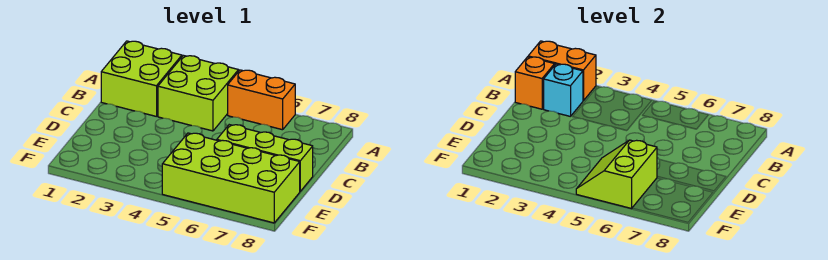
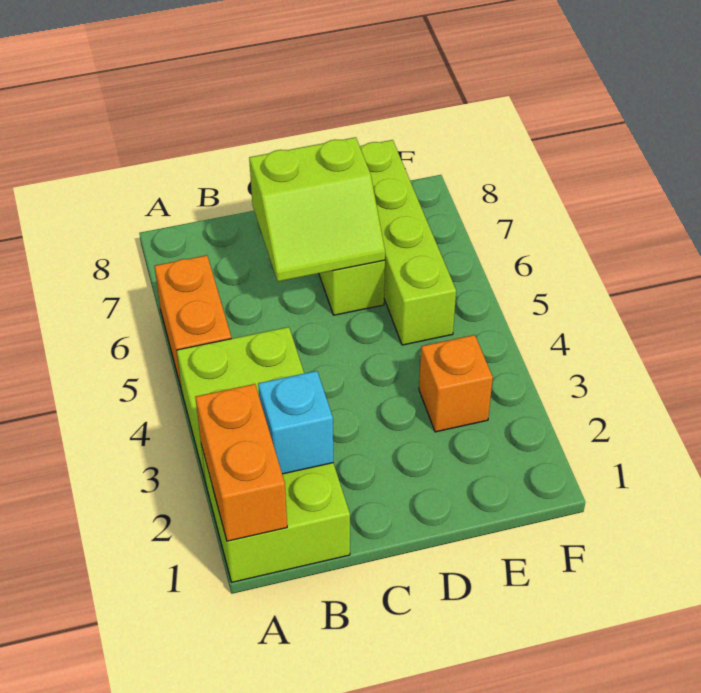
orange brick B1 level 2 -> orange brick E3 level 1
lime brick E5:F8 level 1 -> lime brick E5:E8 level 1
lime slope E5:F6 level 2 top 6 -> lime slope C6:D7 level 2 top 7

